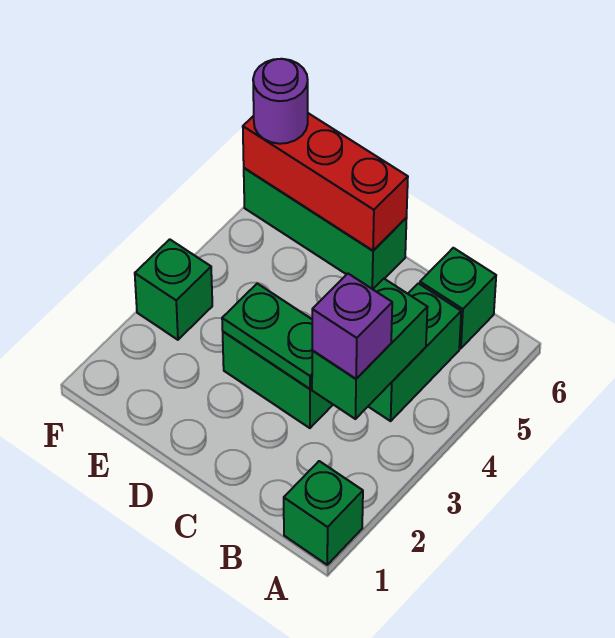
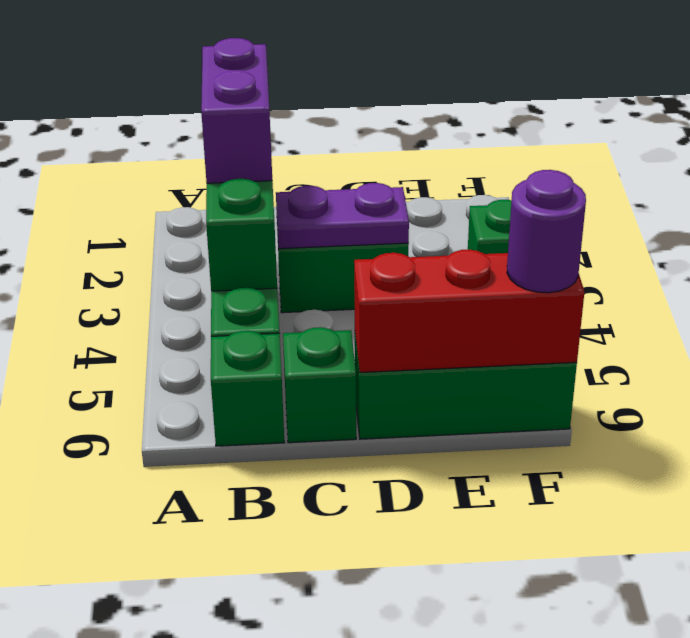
green brick A1 level 1 -> green brick C6 level 1
purple brick B3 level 3 -> purple brick B2:B3 level 3
green plate C3:D3 level 2 -> purple plate C3:D3 level 2

